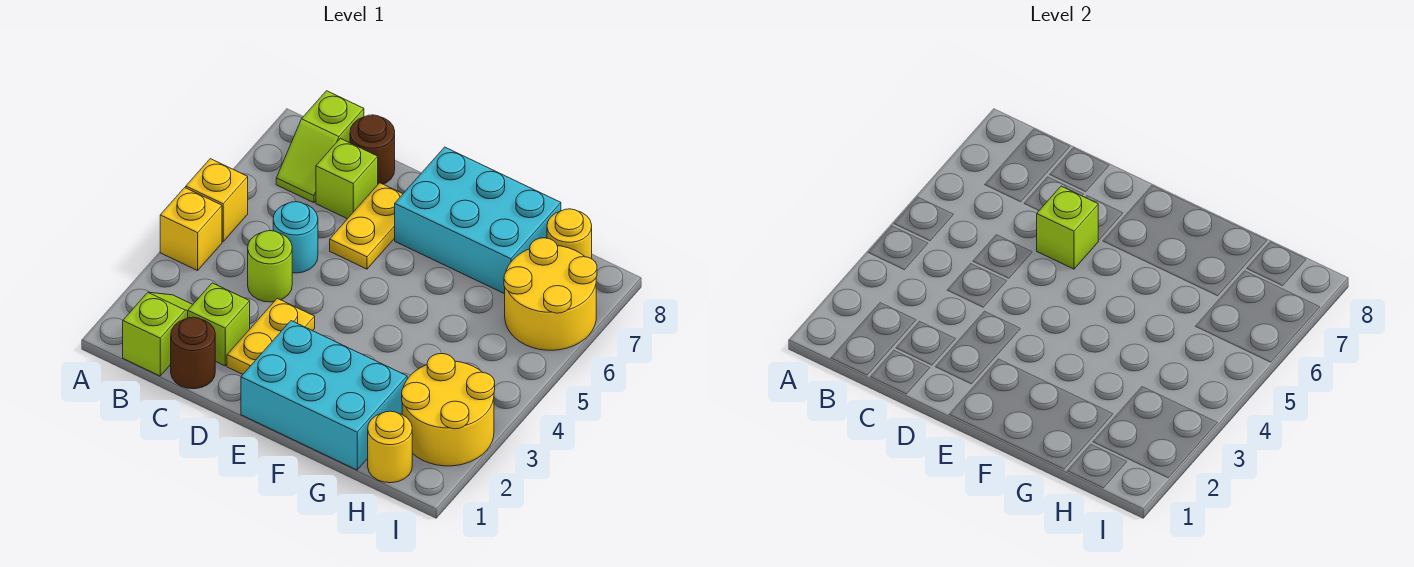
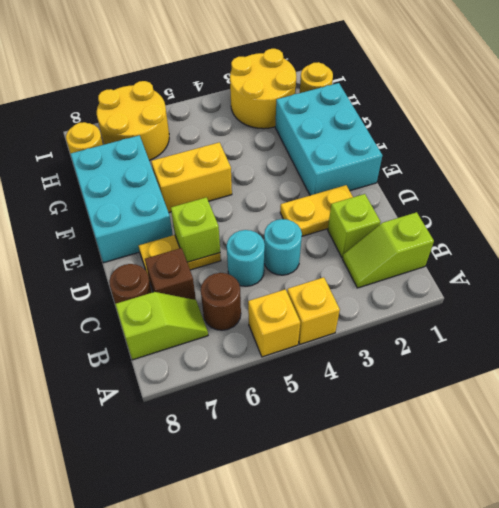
brown round brick C1 level 1 -> brown round brick B6 level 1
lime round brick C4 level 1 -> cyan round brick C4 level 1
lime brick C7 level 1 -> brown brick C7 level 1
none -> yellow brick F5:F6 level 1

